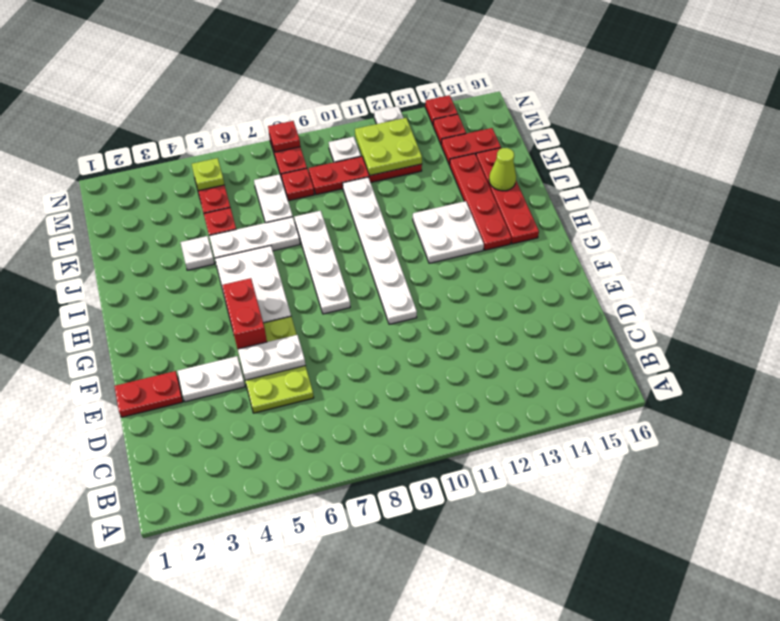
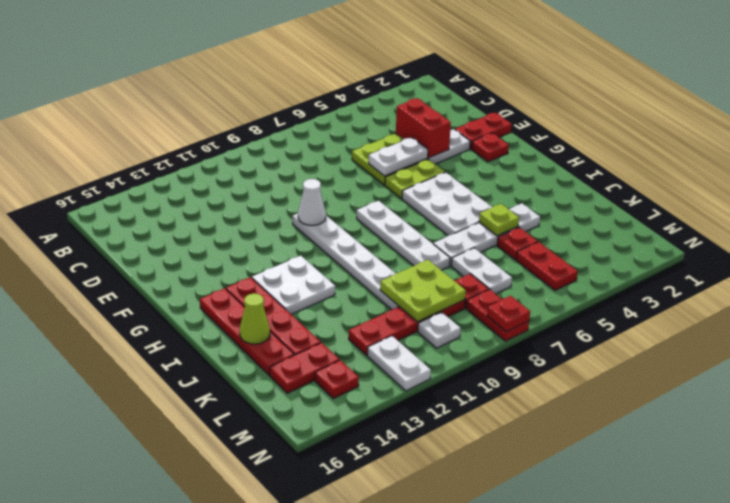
red brick F5:G5 level 2 -> red brick D4:E4 level 2
none -> white cone F10 level 2
lime plate L11:M12 level 2 -> lime plate K9:L10 level 2
lime plate M5 level 2 -> lime plate J5 level 2
red plate N14 level 1 -> red plate F2 level 1

